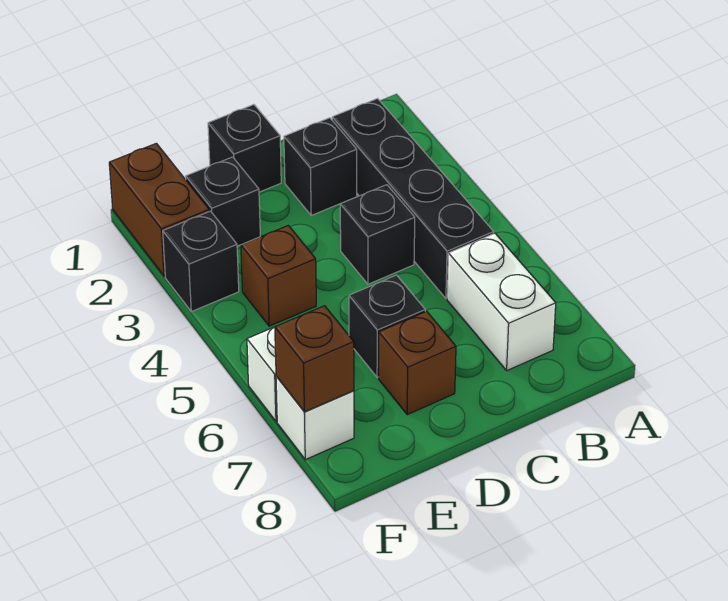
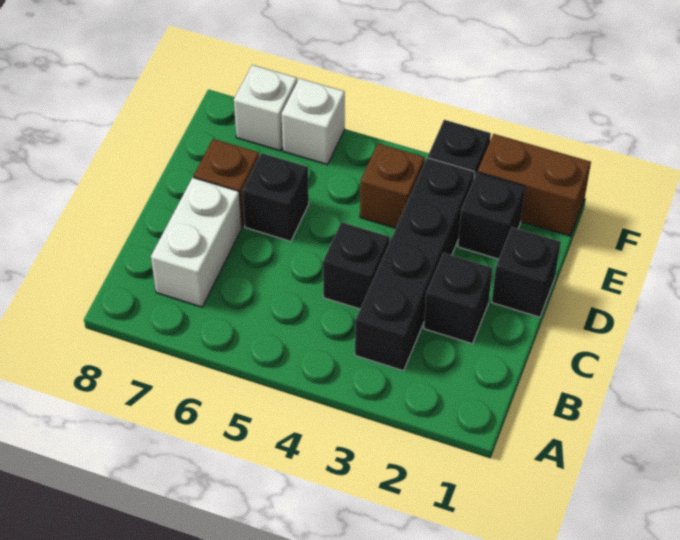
black brick B2:B5 level 1 -> black brick B3:E3 level 1
white brick B6:B7 level 1 -> white brick B7:C7 level 1
brown brick F7 level 2 -> none

